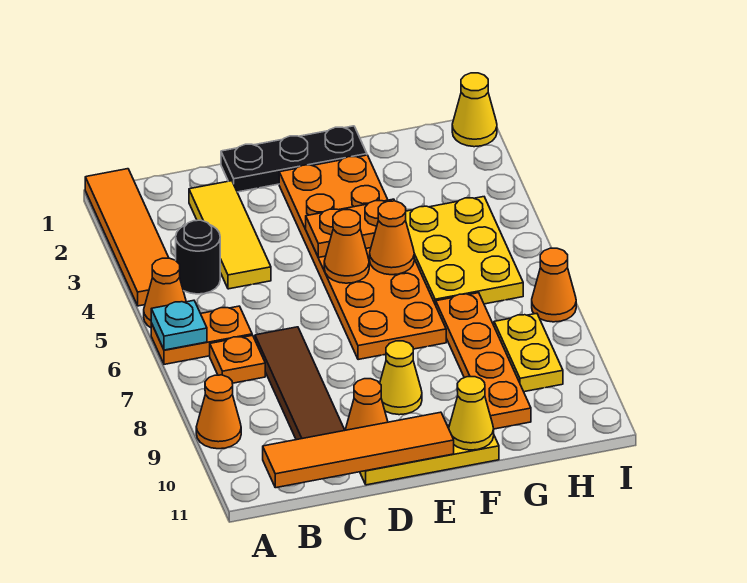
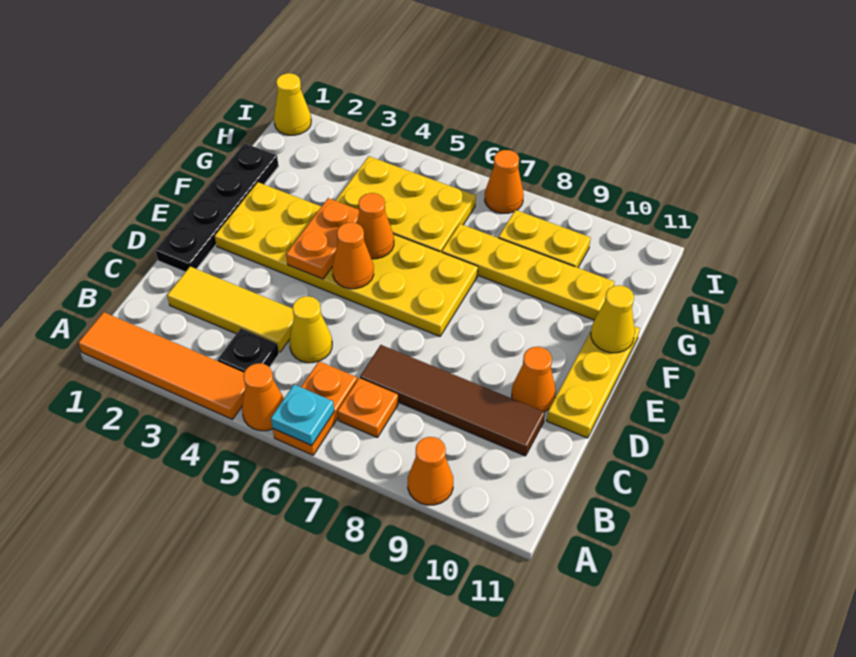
black round brick B4 level 1 -> black plate B4 level 1
orange tile B11:E11 level 2 -> none
black plate D1:F1 level 1 -> black plate D1:G1 level 1
orange plate E2:F7 level 1 -> yellow plate E2:F7 level 1
yellow cone E9 level 1 -> yellow cone C5 level 1
orange plate G7:G10 level 1 -> yellow plate G7:G10 level 1

